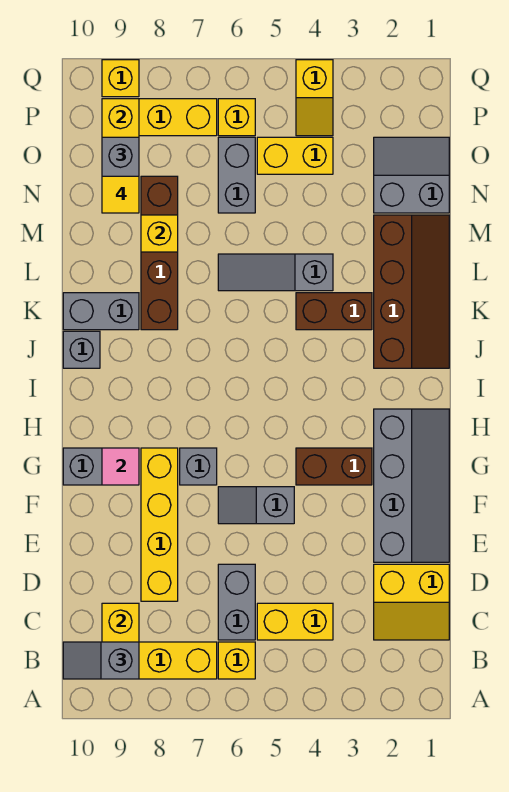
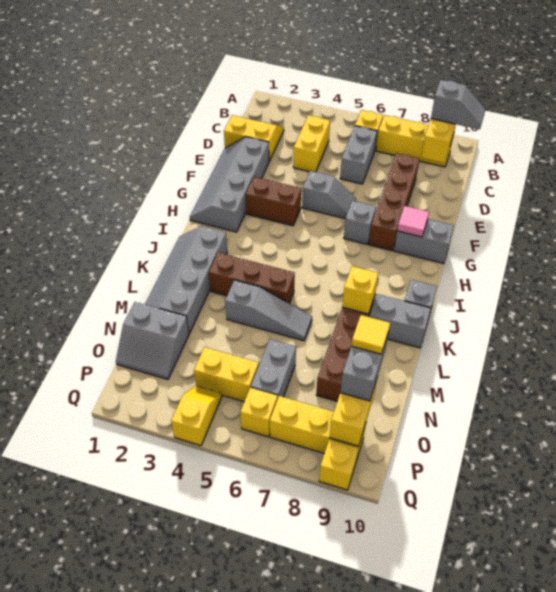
yellow brick C4:C5 level 1 -> yellow brick C4:D4 level 1
yellow brick D8:G8 level 1 -> brown brick D8:G8 level 1
brown slope J1:M2 level 1 top 2 -> grey slope J1:M2 level 1 top 2
brown brick K3:K4 level 1 -> brown brick K3:K5 level 1
yellow brick M8 level 2 -> yellow brick K8 level 2

